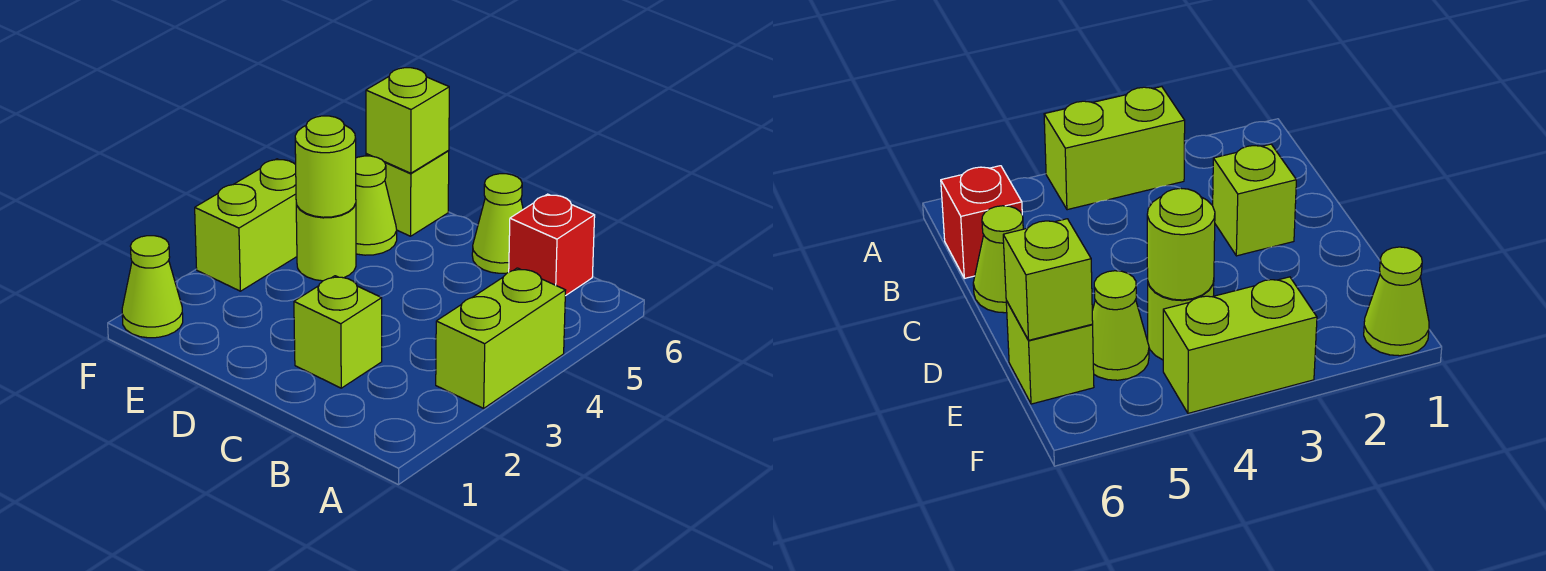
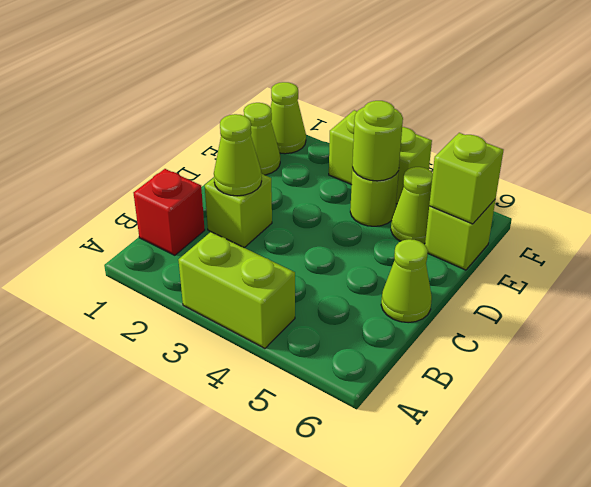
red brick B6 level 1 -> red brick B1 level 1
none -> lime cone C2 level 2
none -> lime cone E1 level 1

